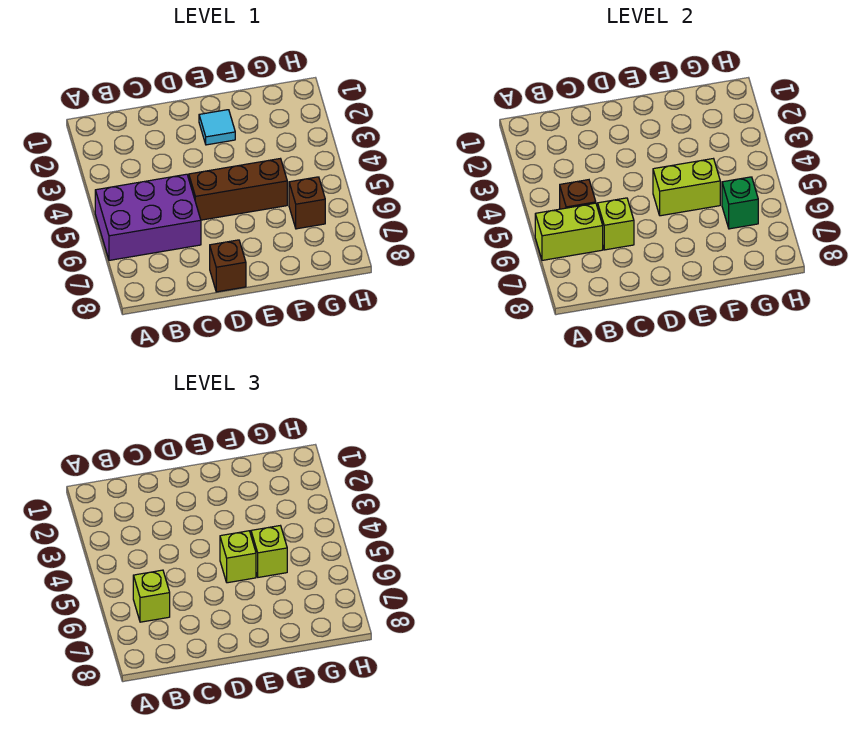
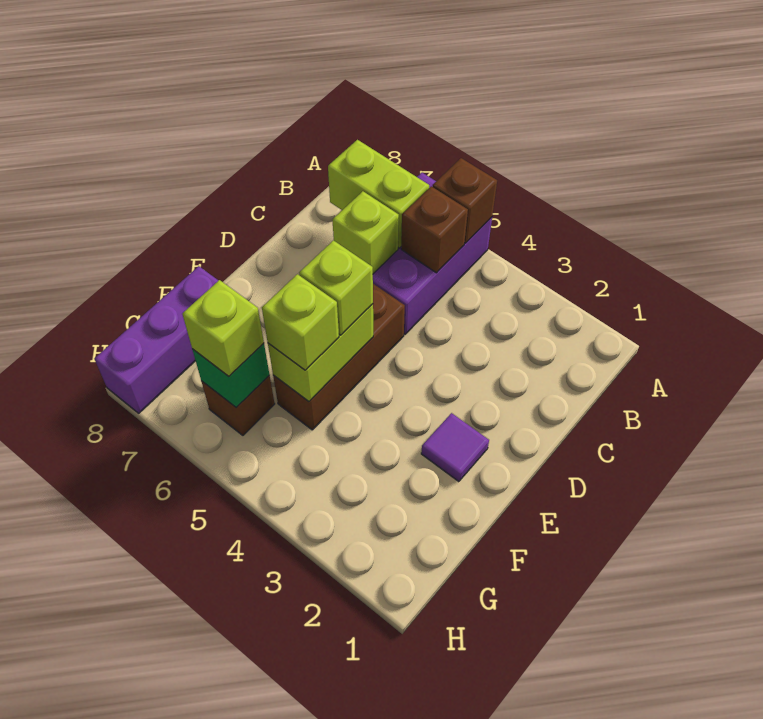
lime brick A6:B6 level 2 -> lime brick B6:B7 level 2
lime brick B6 level 3 -> lime brick G6 level 3
brown brick D8 level 1 -> brown brick A5 level 2
cyan tile E2 level 1 -> purple tile E2 level 1
none -> purple brick F8:H8 level 1

